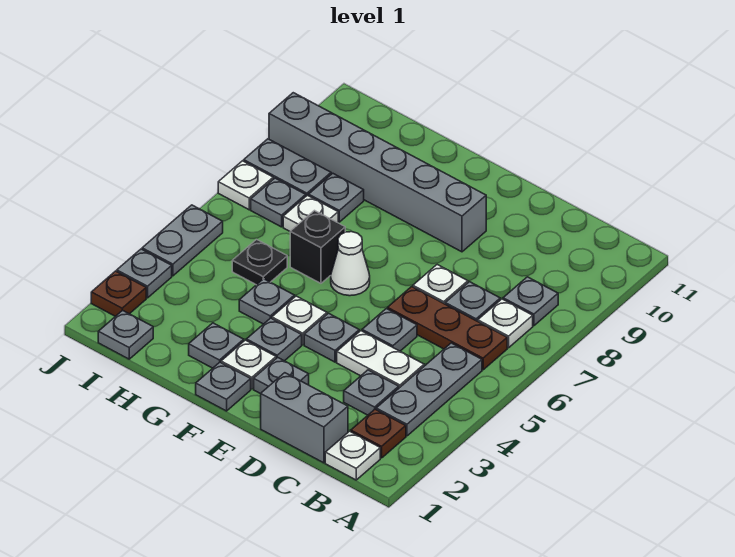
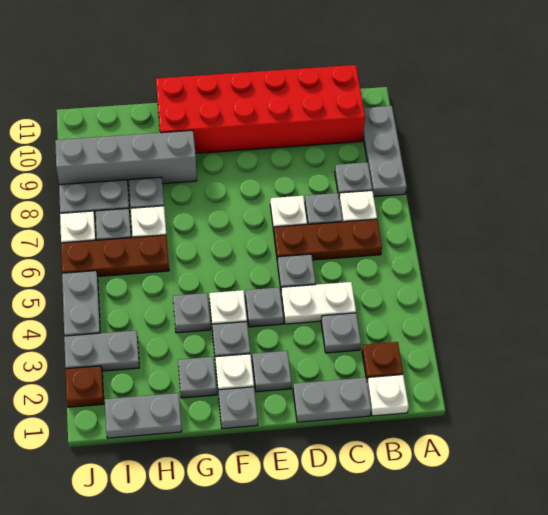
grey plate B3:B5 level 1 -> grey plate A8:A10 level 1
none -> red brick B10:G11 level 1
grey brick C1:D1 level 1 -> grey plate C1:D1 level 1
grey brick E9:J9 level 1 -> grey brick G9:J9 level 1
white cone F6 level 1 -> none
black brick G6 level 1 -> none
black plate H5 level 1 -> none
none -> brown plate H6:J6 level 1
grey plate I1 level 1 -> grey plate H1:I1 level 1
grey plate J3 level 1 -> grey plate I3:J3 level 1

